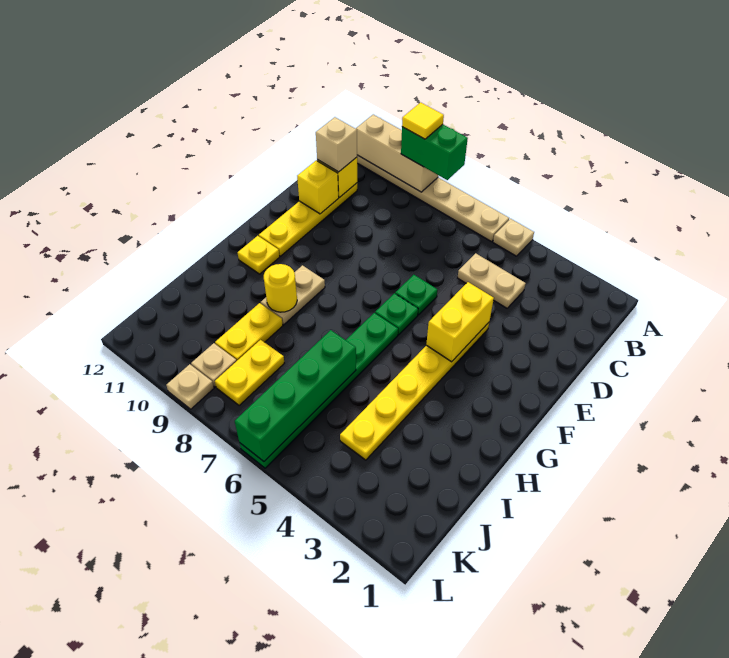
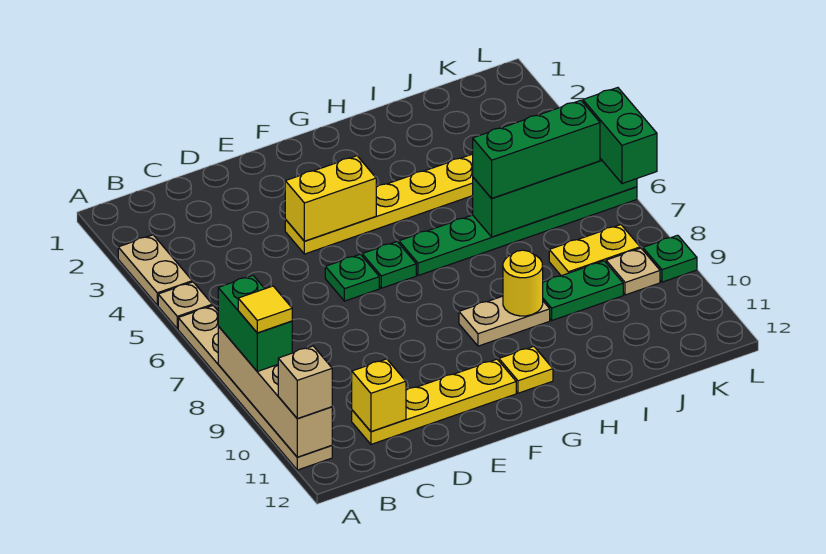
tan brick A9:A11 level 2 -> tan brick A8:A11 level 2
tan plate C4:C5 level 1 -> tan plate A3:A4 level 1
tan brick C11 level 3 -> tan brick A11 level 3
yellow brick D11 level 2 -> none
none -> green brick I6:K6 level 3
yellow plate I9:J9 level 1 -> green plate I9:J9 level 1
none -> green brick L6:L7 level 3
tan plate L9 level 1 -> green plate L9 level 1

